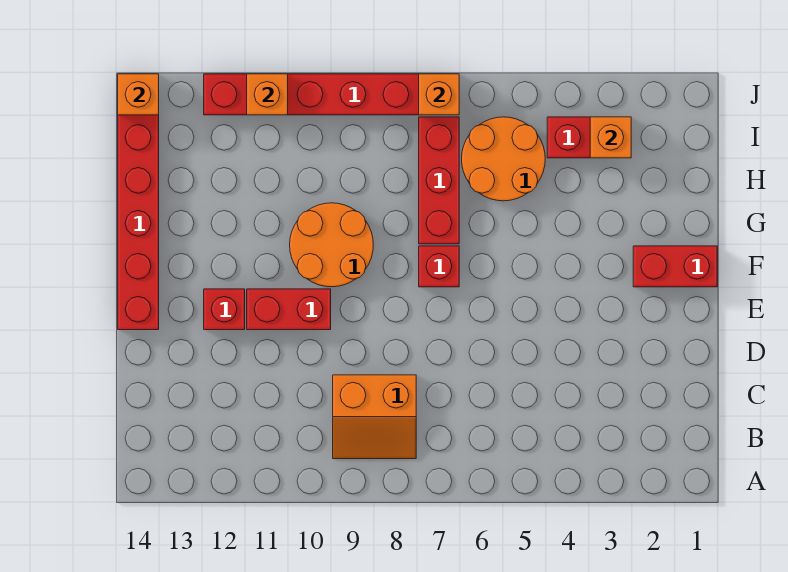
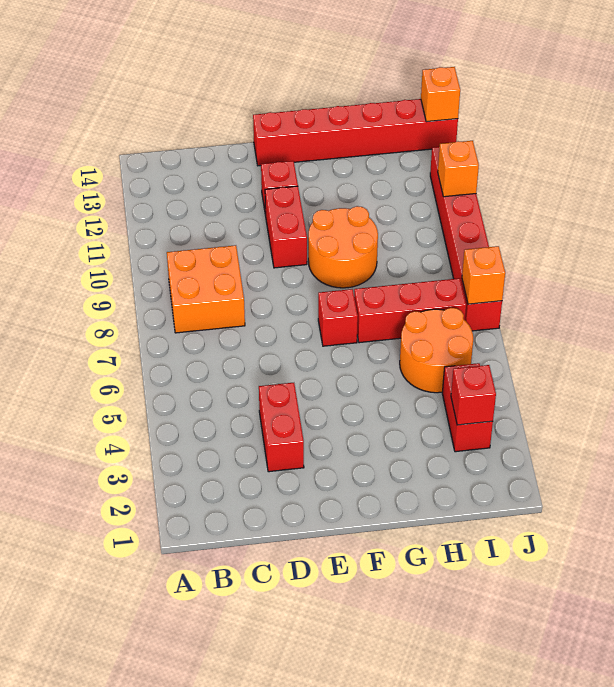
orange slope B8:C9 level 1 top C -> orange brick B8:C9 level 1
red brick F1:F2 level 1 -> red brick D3:D4 level 1
orange brick I3 level 2 -> red brick I3 level 2

